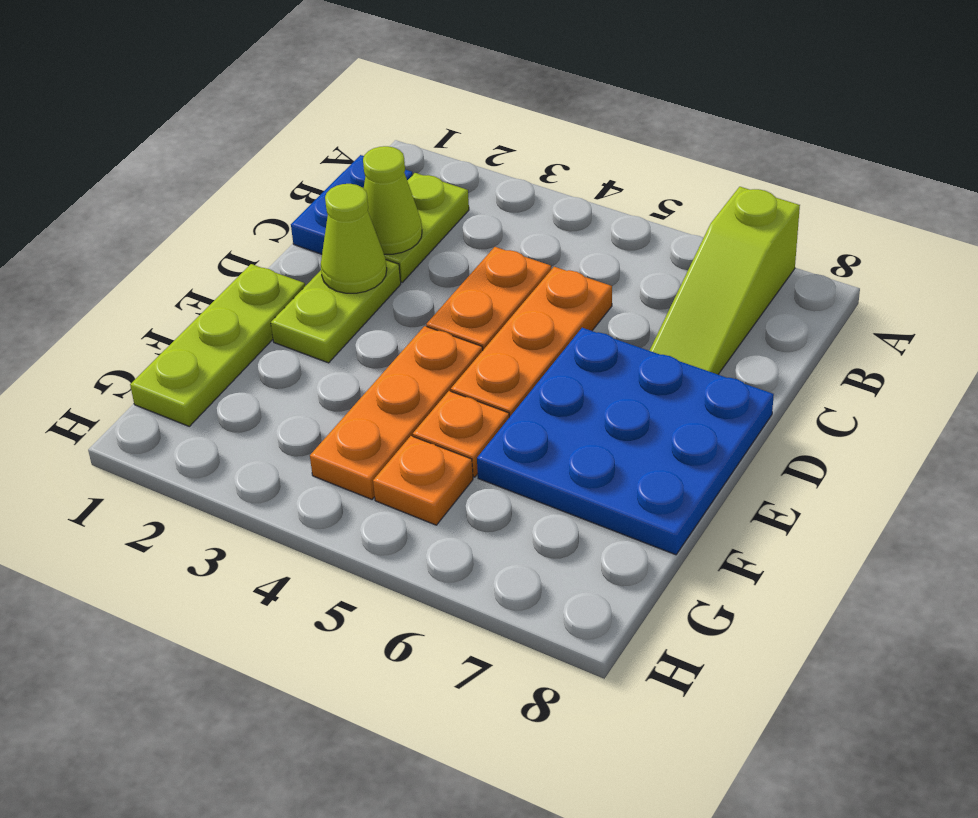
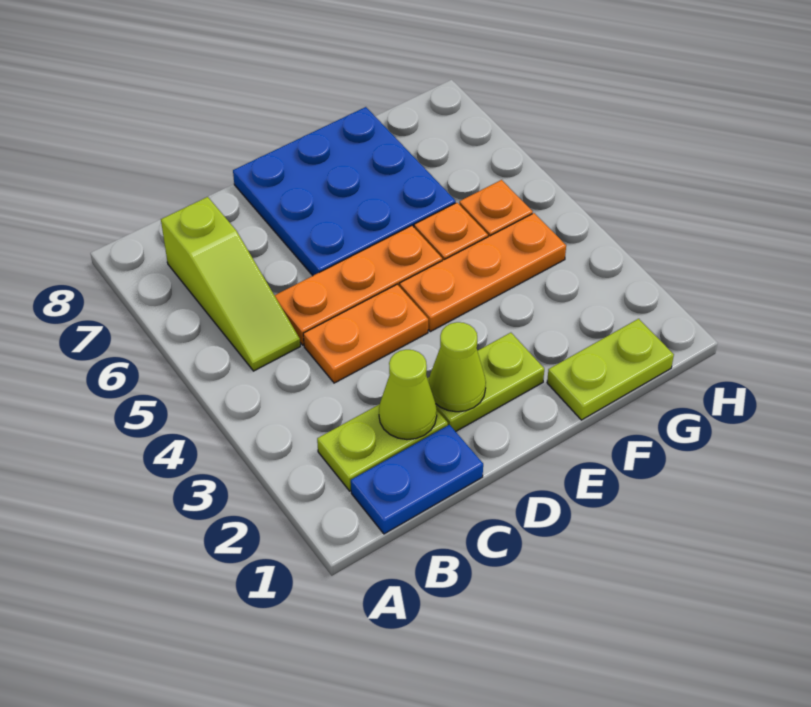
lime slope A7:C7 level 1 top A -> lime slope B5:B7 level 1 top 7
lime plate E1:G1 level 1 -> lime plate F1:G1 level 1

